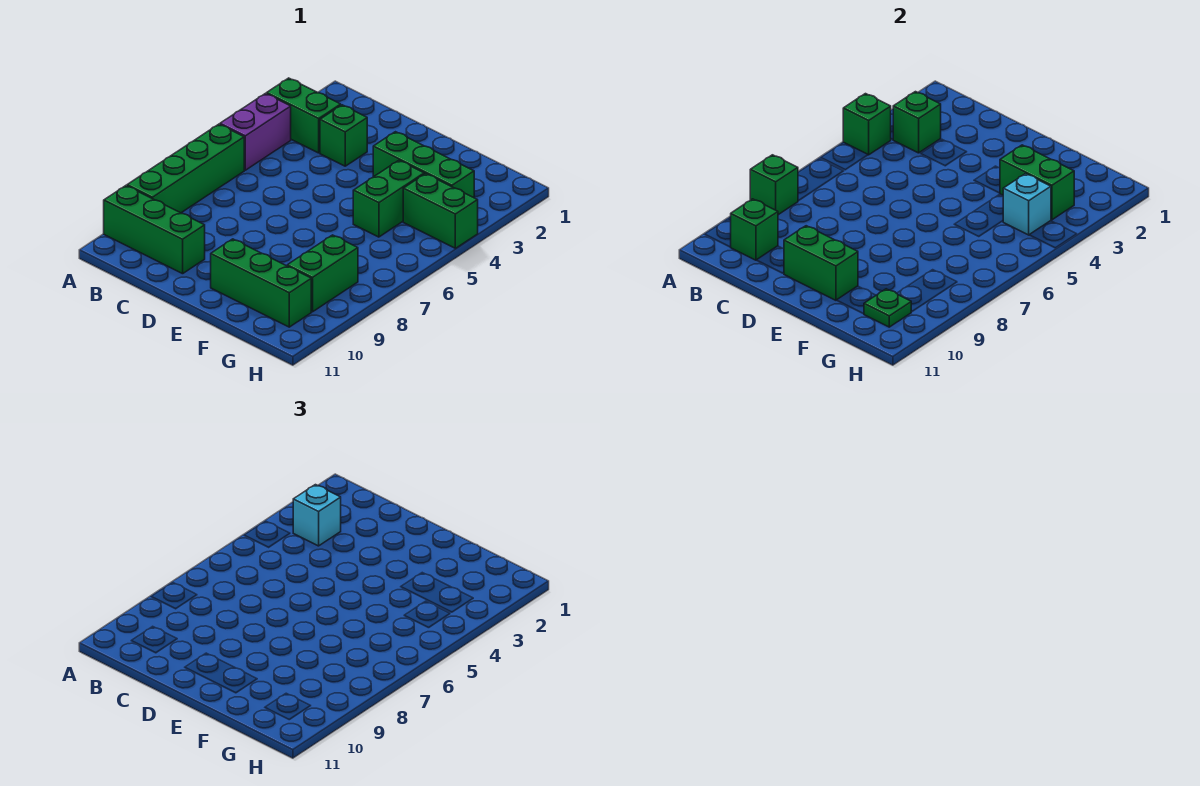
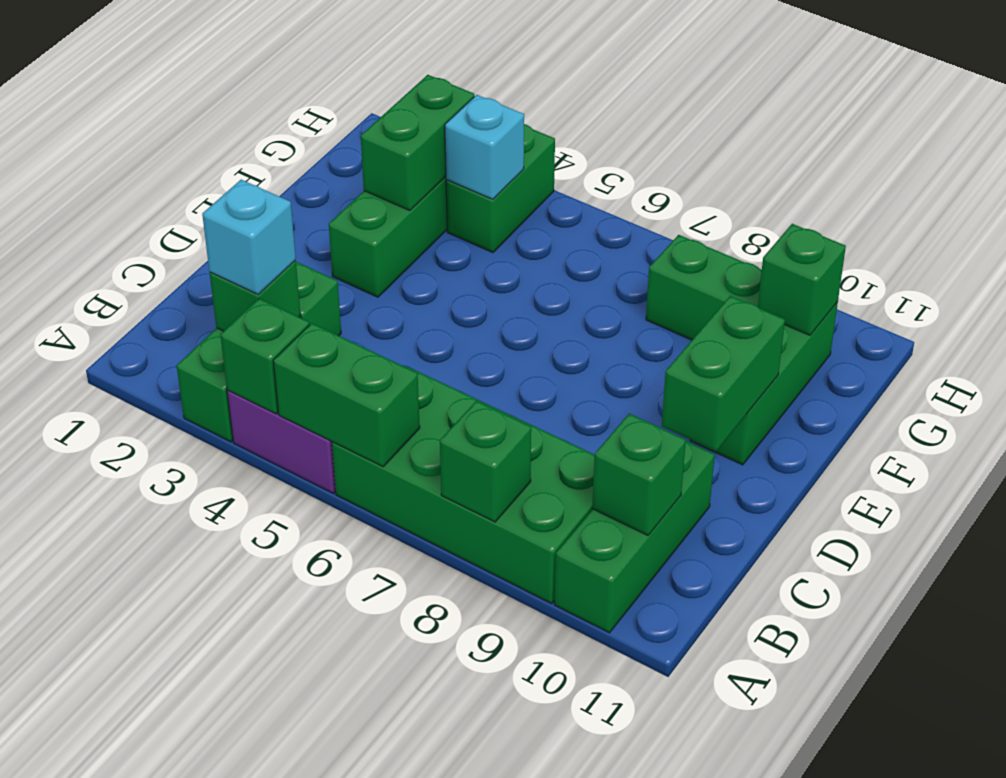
green brick A6:A9 level 1 -> green brick A6:B9 level 1
green brick F4:F5 level 1 -> green brick A5:A6 level 2
green plate G10 level 2 -> green brick G10 level 2

